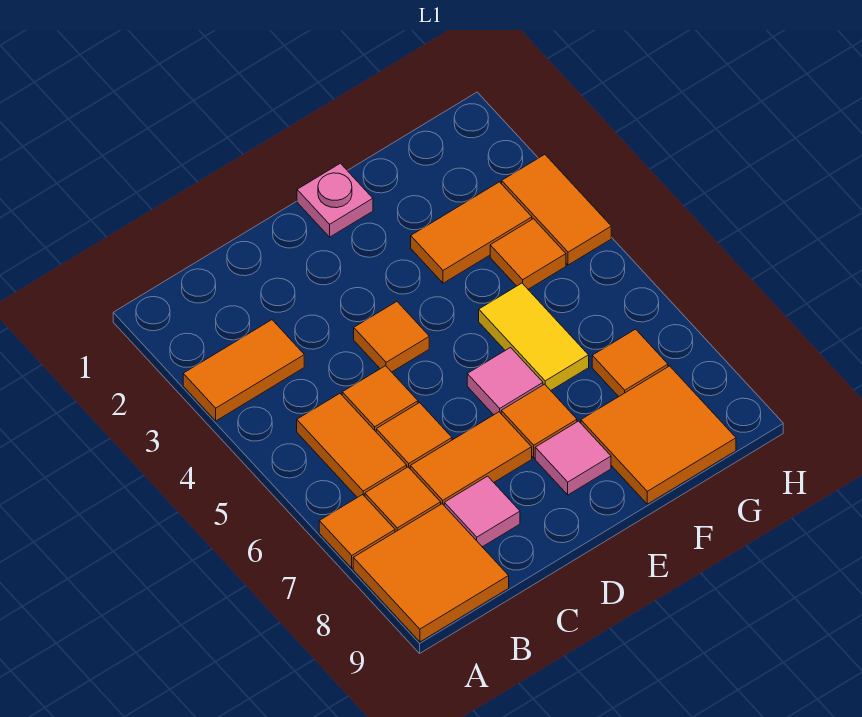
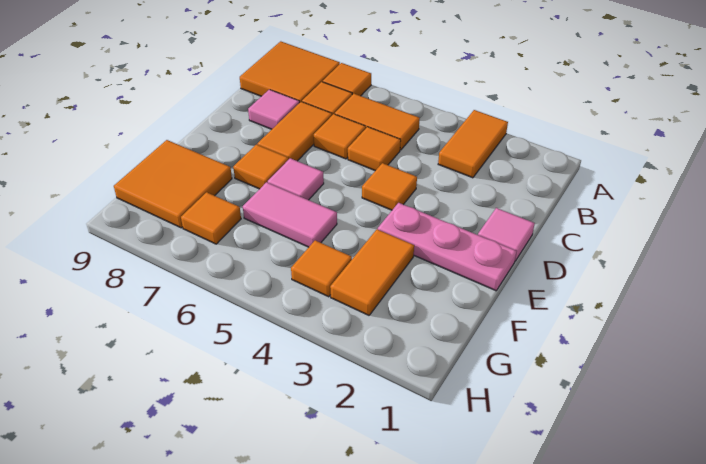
pink plate E1 level 1 -> pink plate E1:E3 level 1
pink tile E8 level 1 -> pink tile D1 level 1
yellow tile F5:F6 level 1 -> pink tile F5:F6 level 1
orange tile H3:H4 level 1 -> none

